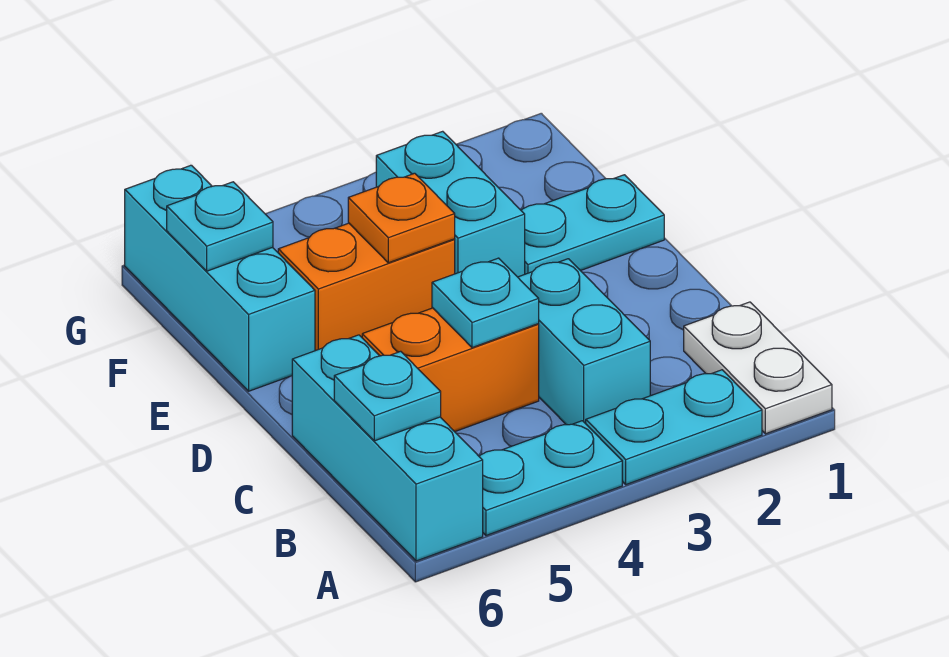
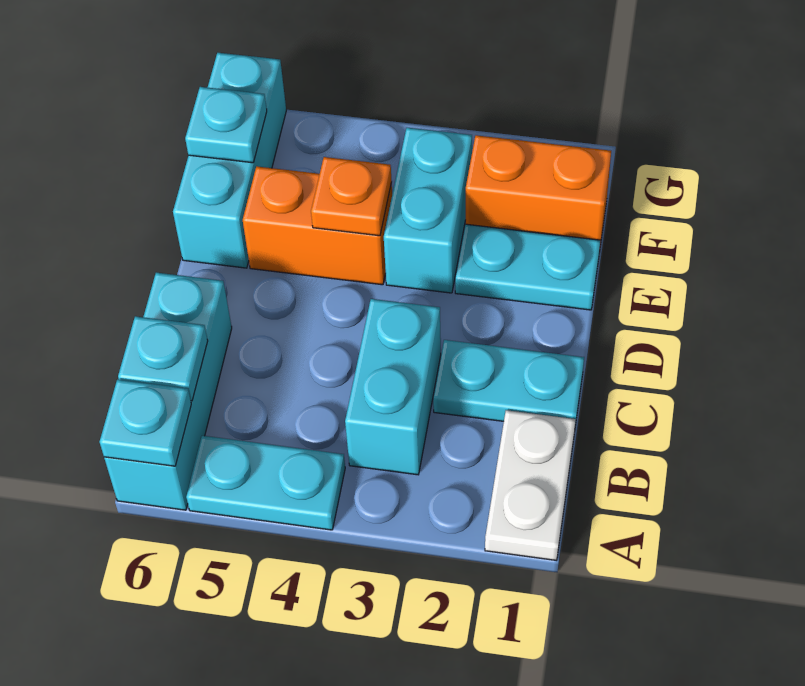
cyan plate A2:A3 level 1 -> cyan plate C1:C2 level 1
orange brick C4:C5 level 1 -> orange brick F1:F2 level 1
cyan plate C4 level 2 -> cyan plate A6 level 2

